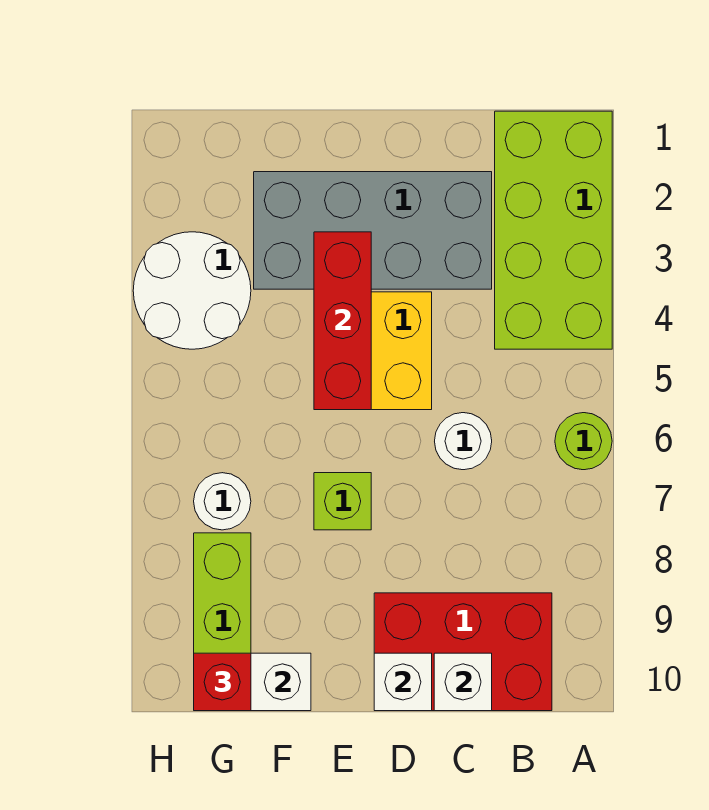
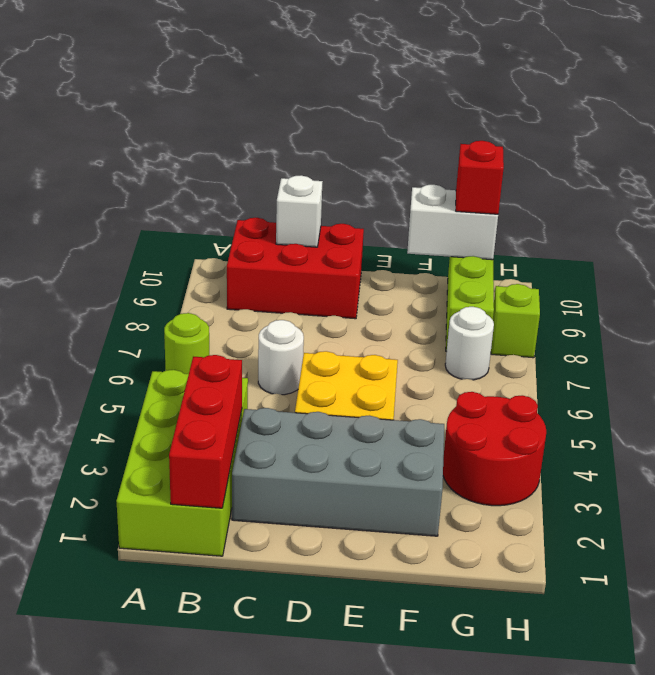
white brick D10 level 2 -> none
red brick E3:E5 level 2 -> red brick B1:B3 level 2
lime brick E7 level 1 -> lime brick H8 level 1
white round brick G3:H4 level 1 -> red round brick G3:H4 level 1

